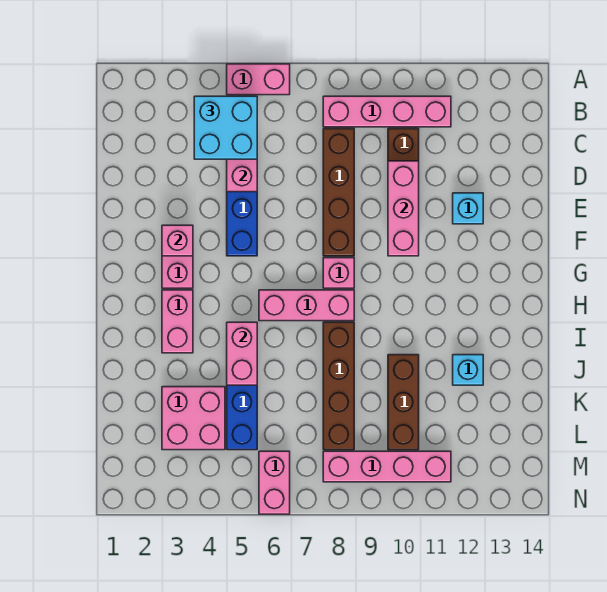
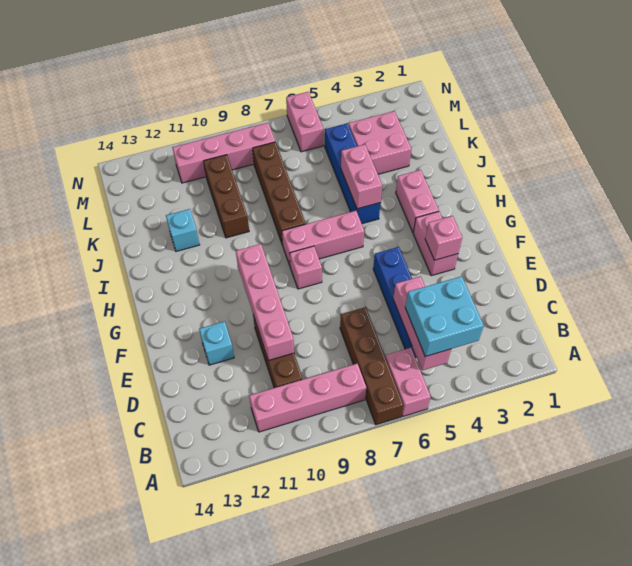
pink brick A5:A6 level 1 -> pink brick A6:B6 level 1
brown brick C8:F8 level 1 -> brown brick A7:D7 level 1
pink brick D10:F10 level 2 -> pink brick D10:G10 level 2

